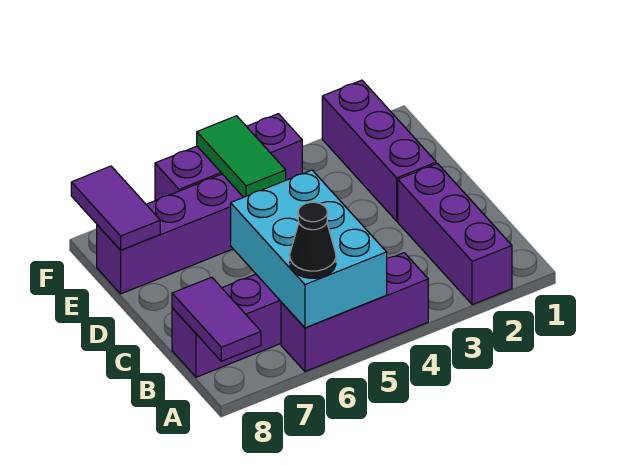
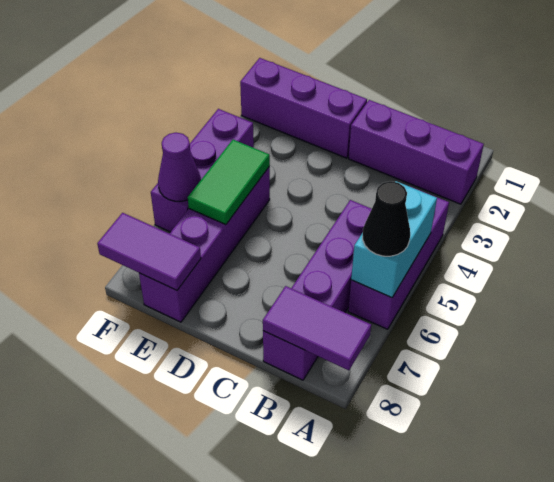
cyan brick A5:C6 level 2 -> cyan brick A5:A6 level 2
green tile E5:F5 level 2 -> green tile E5:E6 level 2
none -> purple cone F6 level 2

